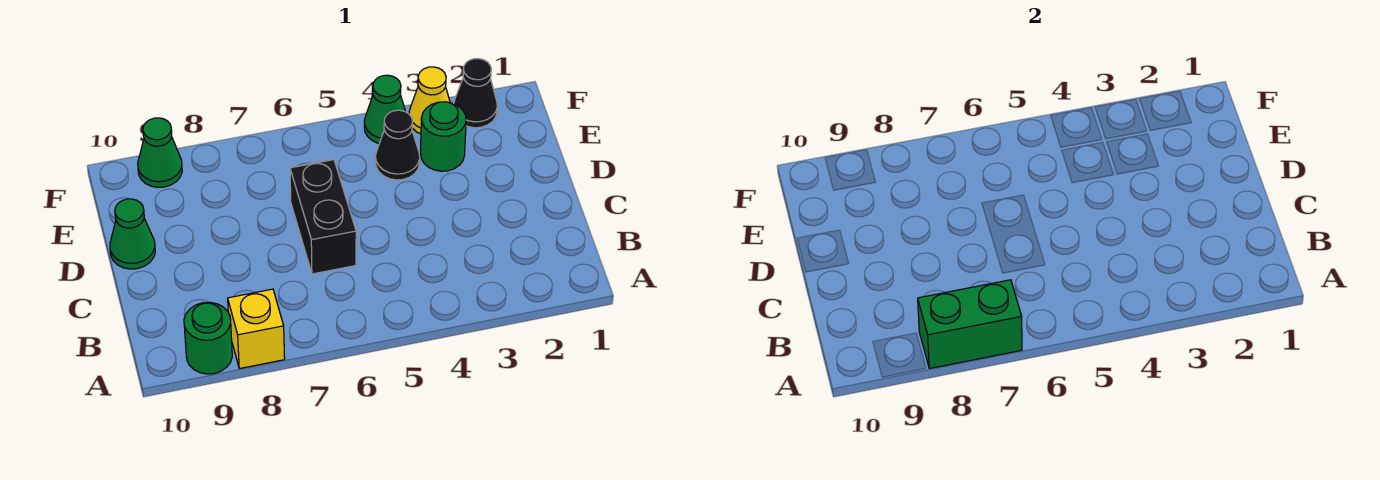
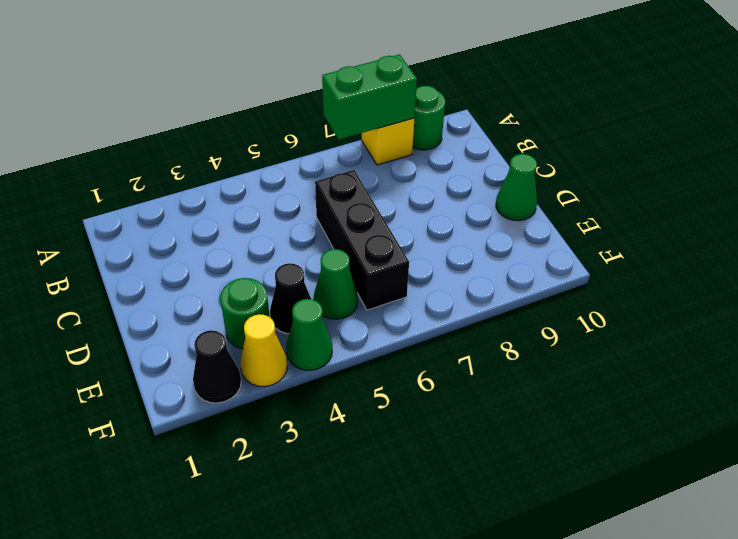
black brick C6:D6 level 1 -> black brick C6:E6 level 1
green cone F9 level 1 -> green cone E5 level 1

